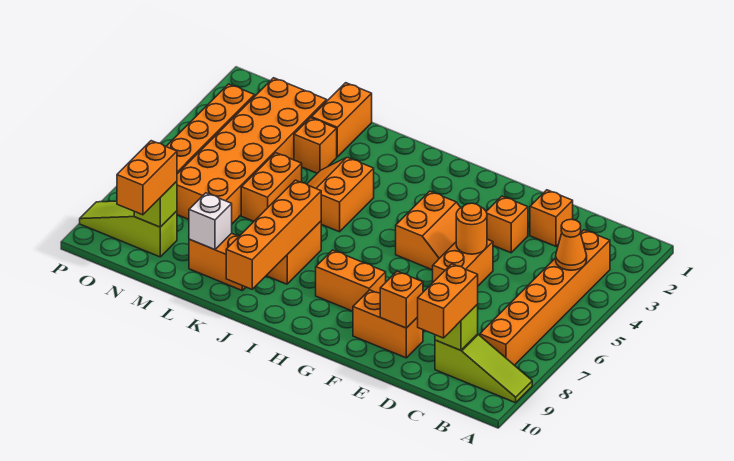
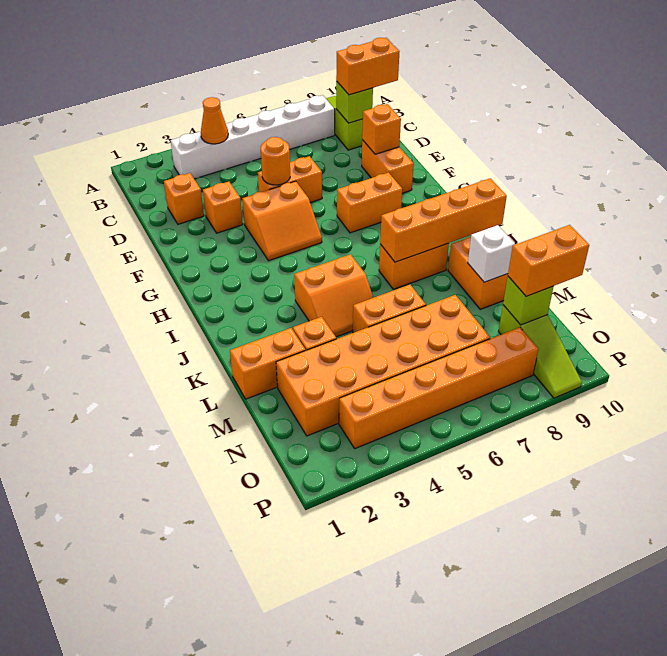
orange brick B3:B8 level 1 -> white brick B3:B8 level 1
orange slope F4:G5 level 1 top G -> orange slope F4:G5 level 1 top F
orange brick G8:H8 level 1 -> orange brick G7:G8 level 1

